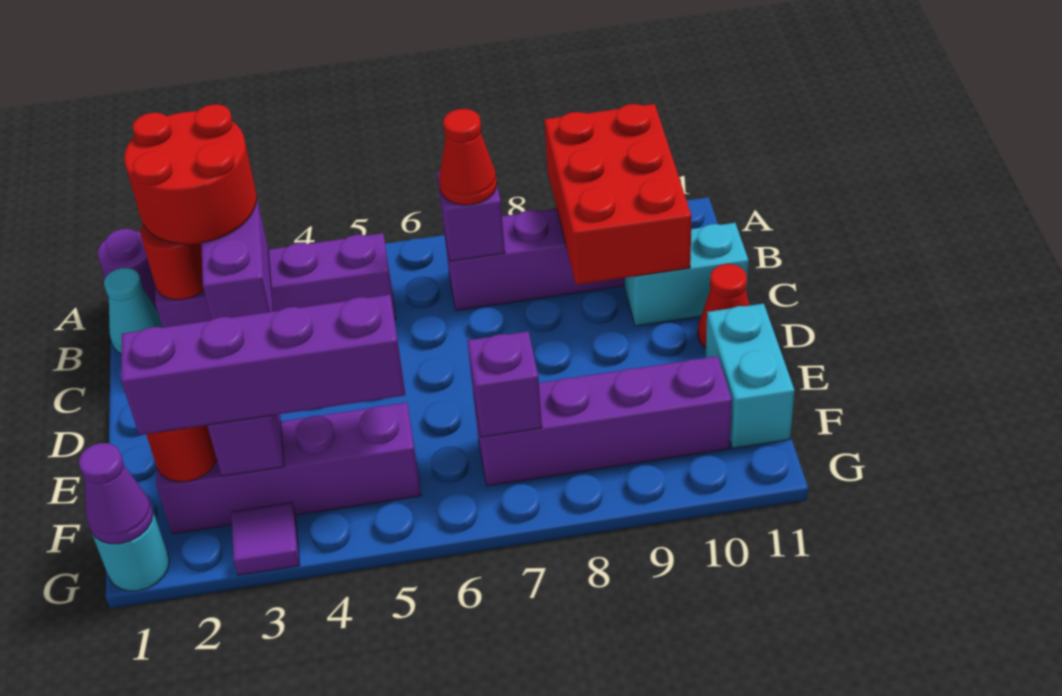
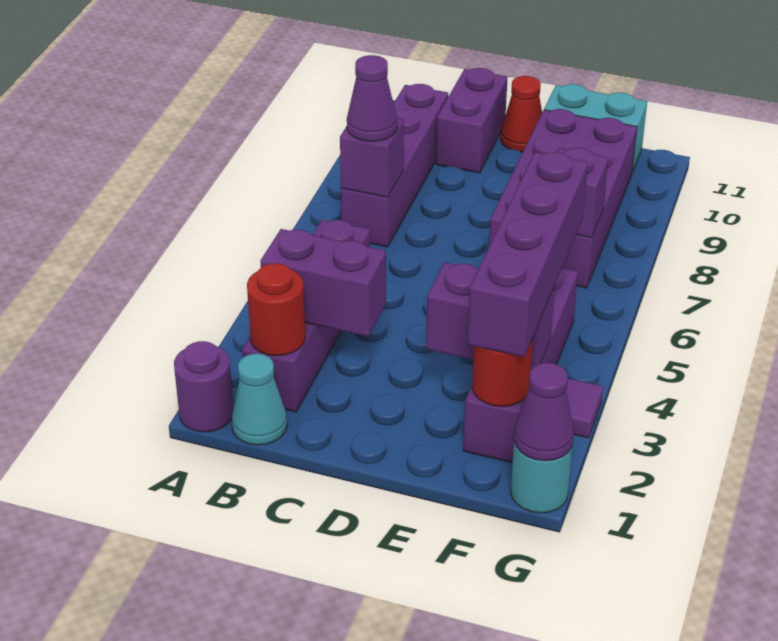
red round brick A2:B3 level 3 -> none
red brick A9:C10 level 2 -> none
red cone B7 level 3 -> purple cone B7 level 3
cyan brick C10:C11 level 1 -> purple brick C10:C11 level 1
purple brick F7:F10 level 1 -> purple brick E7:F10 level 1

